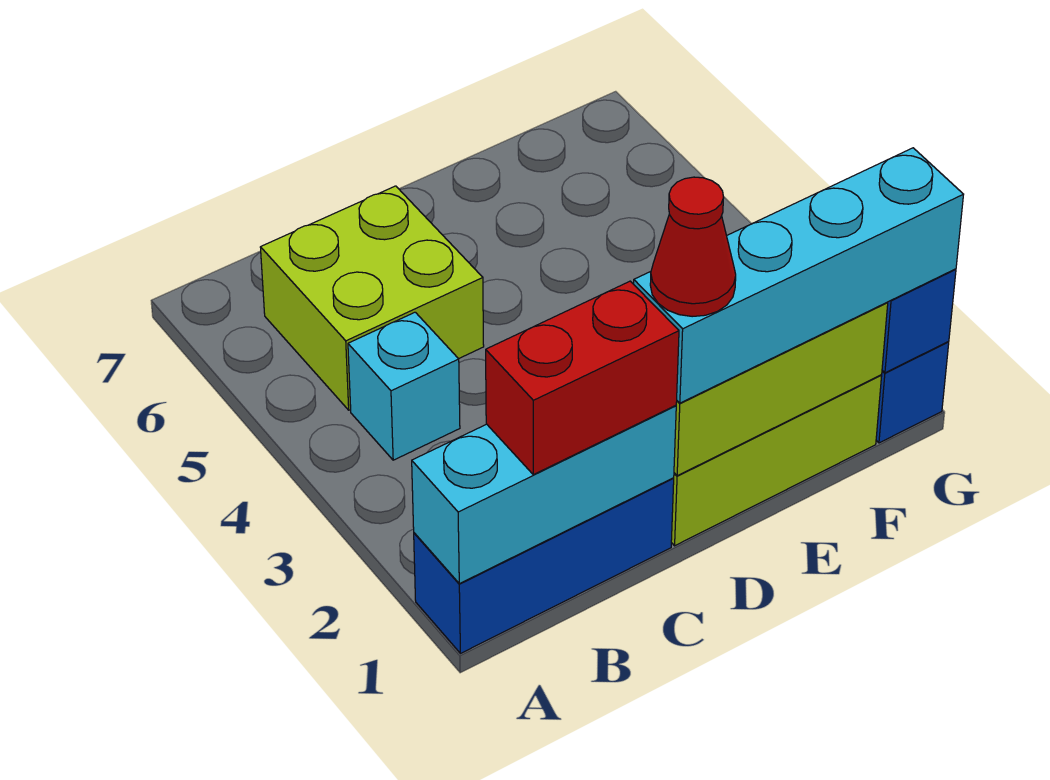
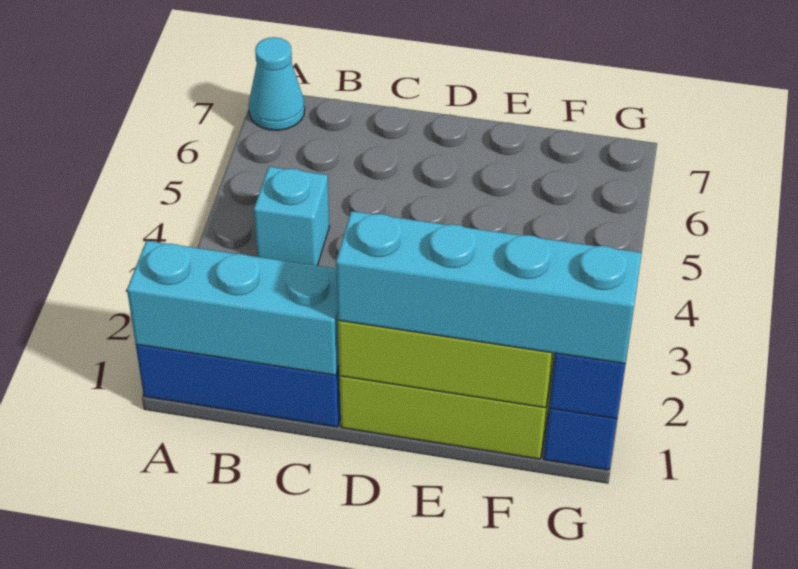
none -> cyan cone A7 level 1
red brick B1:C1 level 3 -> none
lime brick B5:C6 level 1 -> none
red cone D1 level 4 -> none

